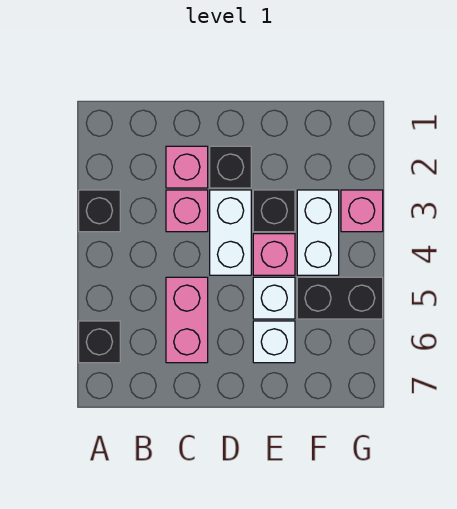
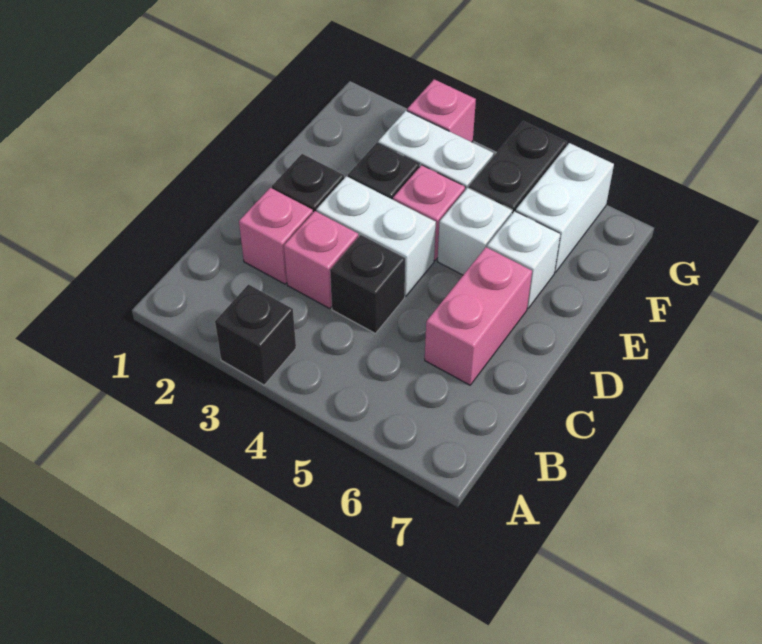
black brick A6 level 1 -> black brick C4 level 1
pink brick C5:C6 level 1 -> pink brick C6:D6 level 1
none -> white brick F6:G6 level 1

